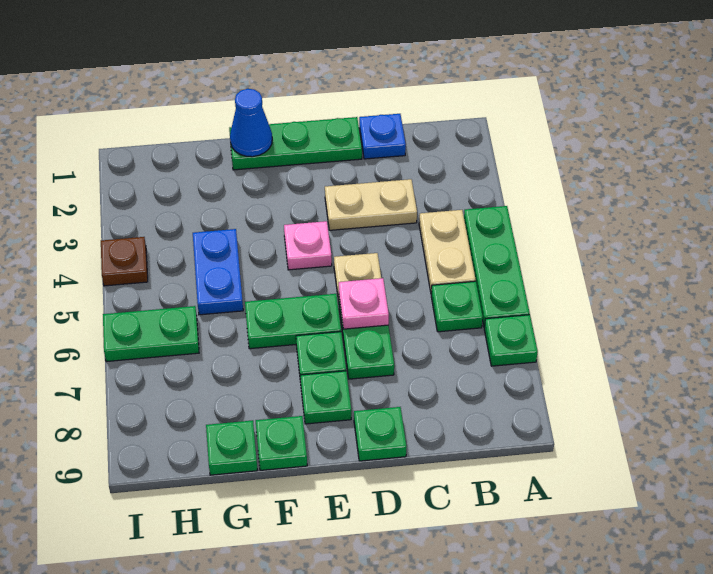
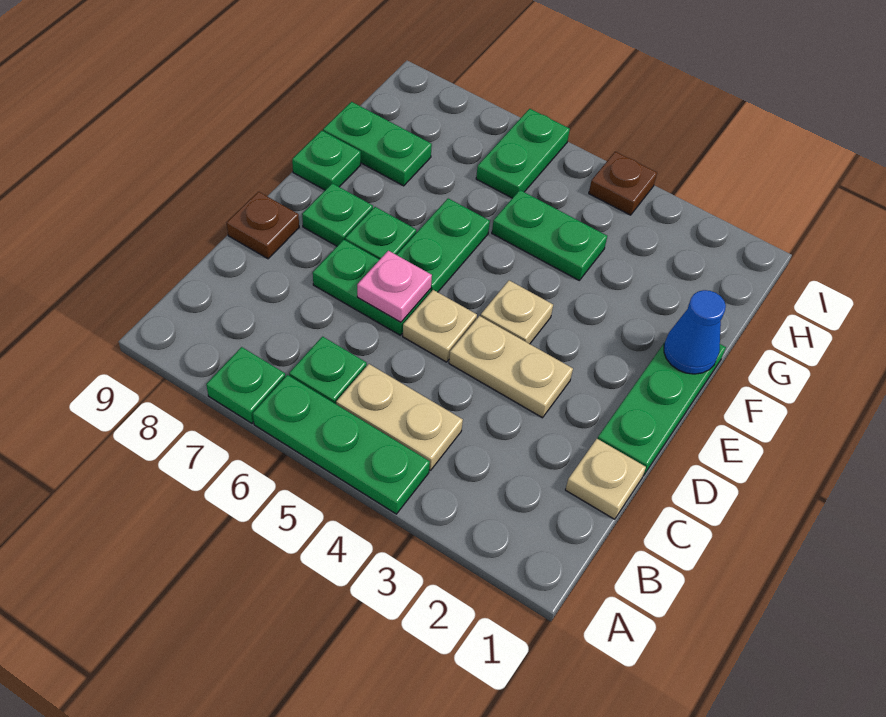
blue plate C1 level 1 -> tan plate C1 level 1
tan plate C3:D3 level 1 -> tan plate D3:D4 level 1
green plate D9 level 1 -> brown plate D9 level 1
pink plate E4 level 1 -> tan plate E4 level 1
blue plate G4:G5 level 1 -> green plate G4:G5 level 1
green plate G9 level 1 -> green plate G8:G9 level 1

